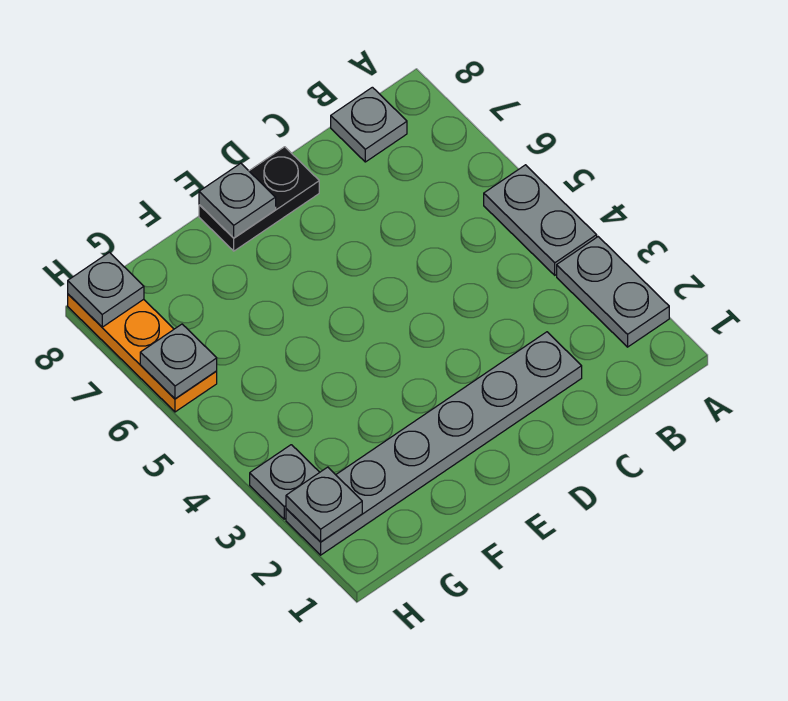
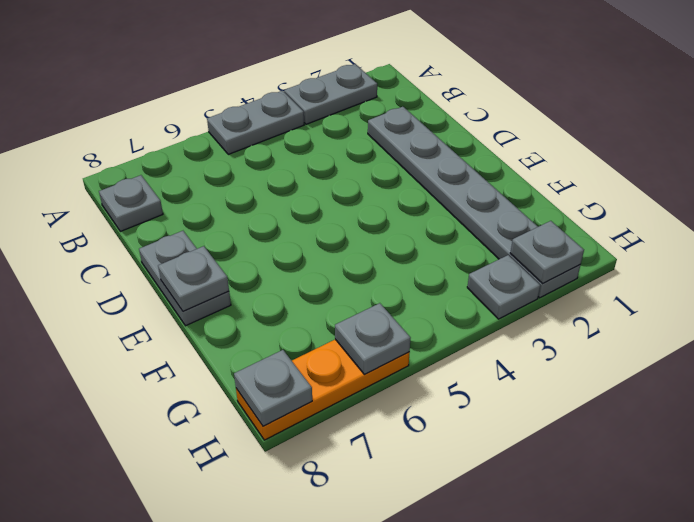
black plate D8:E8 level 1 -> grey plate D8:E8 level 1

